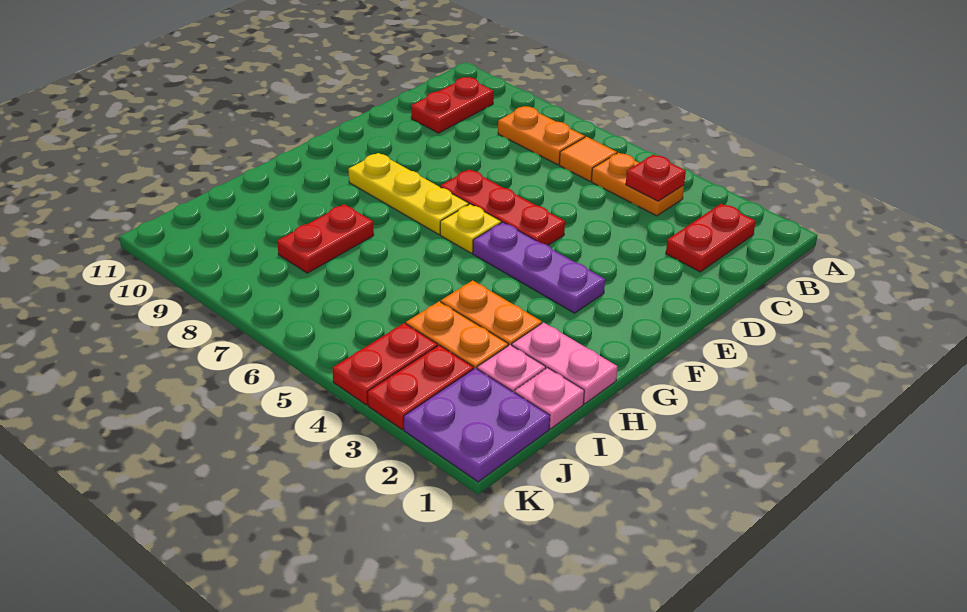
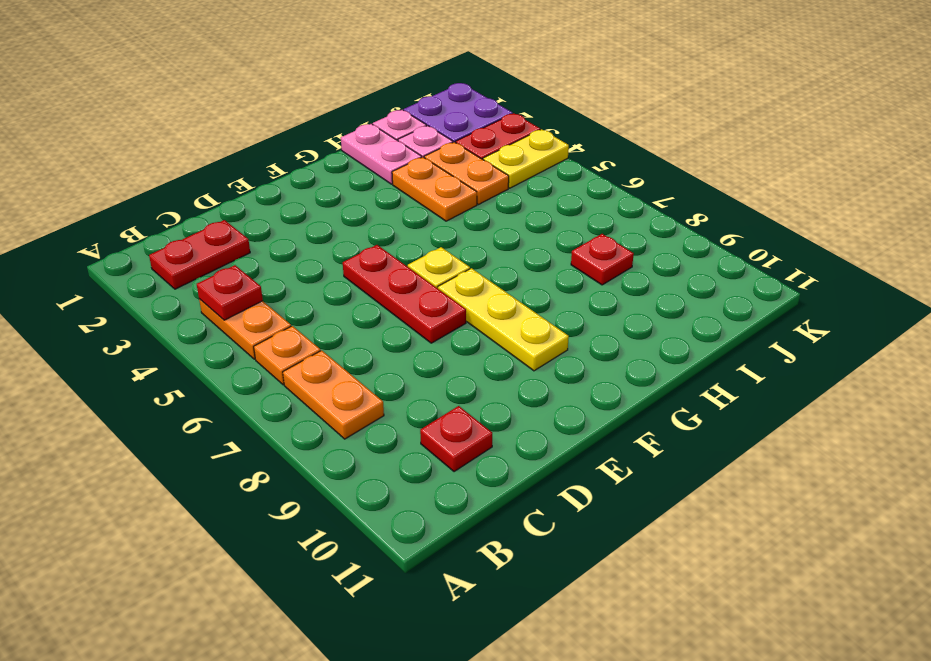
orange tile B6 level 1 -> orange plate B6 level 1
red plate B10:C10 level 1 -> red plate C10 level 1
purple plate F3:F5 level 1 -> none
red plate H8:I8 level 1 -> red plate I8 level 1
red plate J4:K4 level 1 -> yellow plate J4:K4 level 1

